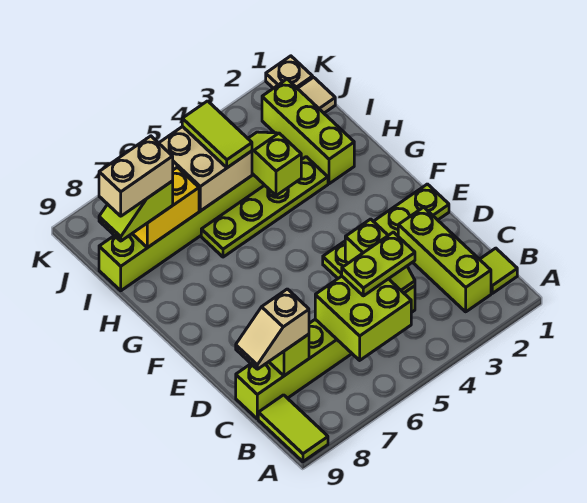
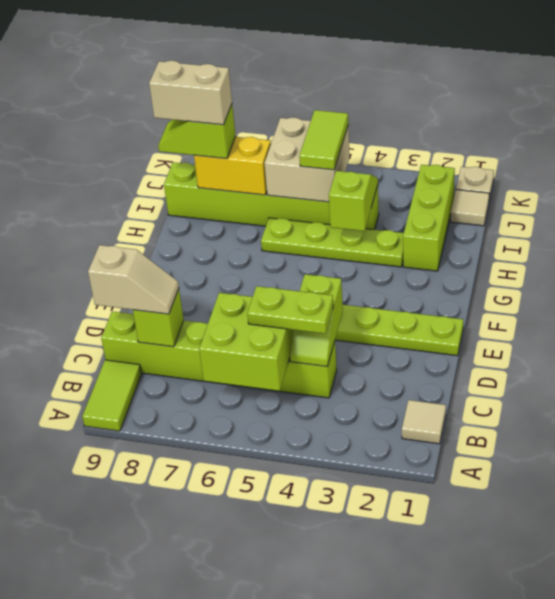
lime tile B1 level 1 -> tan tile B1 level 1
lime brick B2:D2 level 1 -> none
tan slope C8:C9 level 3 top 8 -> tan slope C8:C9 level 3 top 9

